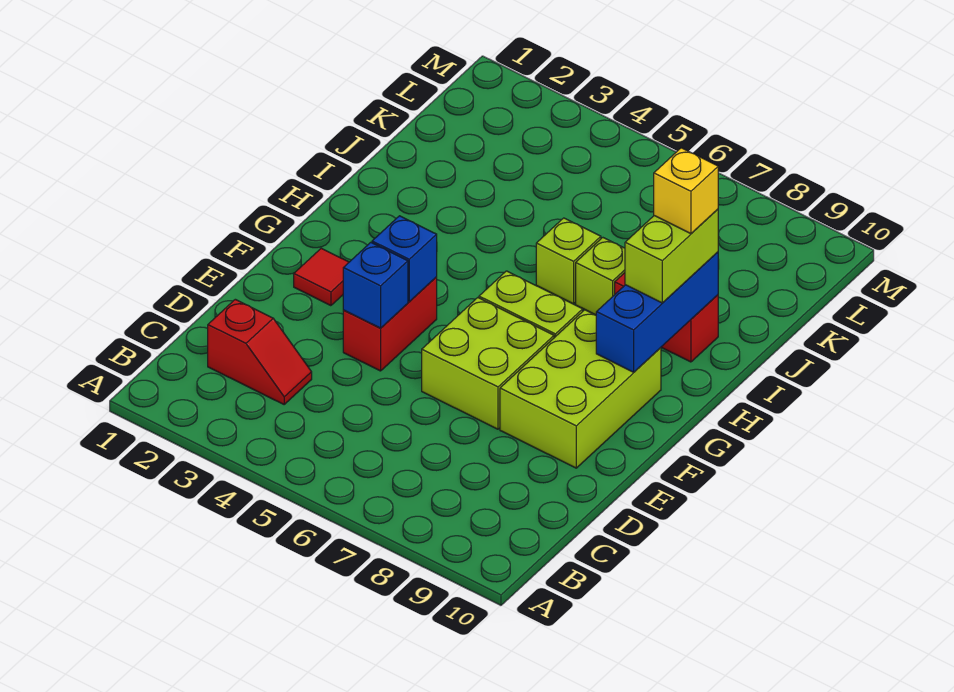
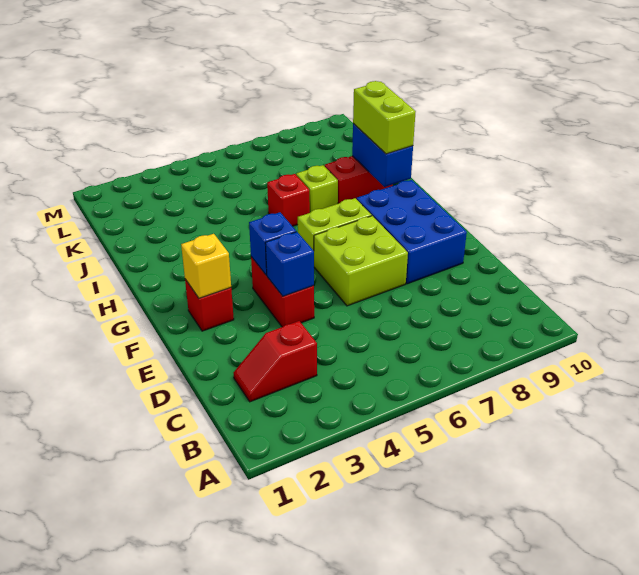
red slope C2:C3 level 1 top 2 -> red slope C2:C3 level 1 top 3
lime brick E8:G9 level 1 -> blue brick E8:G9 level 1
red tile F2 level 1 -> red brick F2 level 1
blue brick G9:I9 level 2 -> blue brick H9:I9 level 2
lime brick I6 level 1 -> red brick I6 level 1
yellow brick I9 level 4 -> yellow brick F2 level 2

